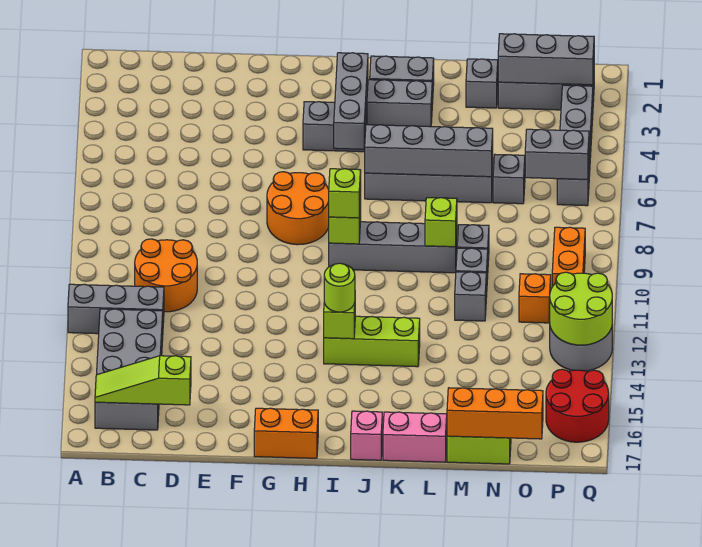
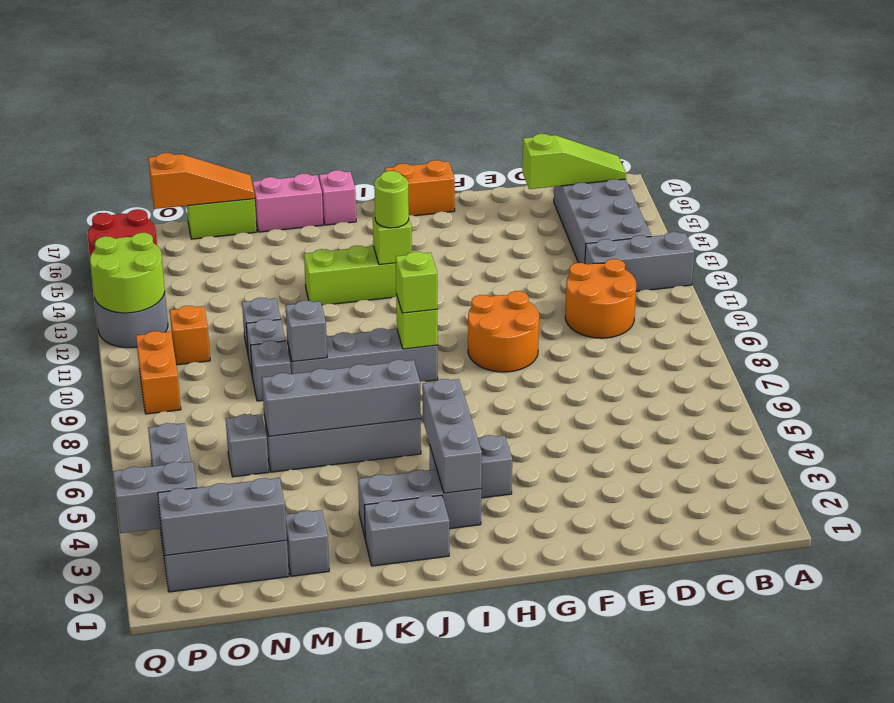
orange round brick G7:H8 level 1 -> orange round brick F9:G10 level 1
lime brick L9 level 2 -> grey brick L9 level 2
orange brick M17:O17 level 2 -> orange slope M17:O17 level 2 top O
grey brick O6:P6 level 2 -> grey brick P3:Q3 level 2

